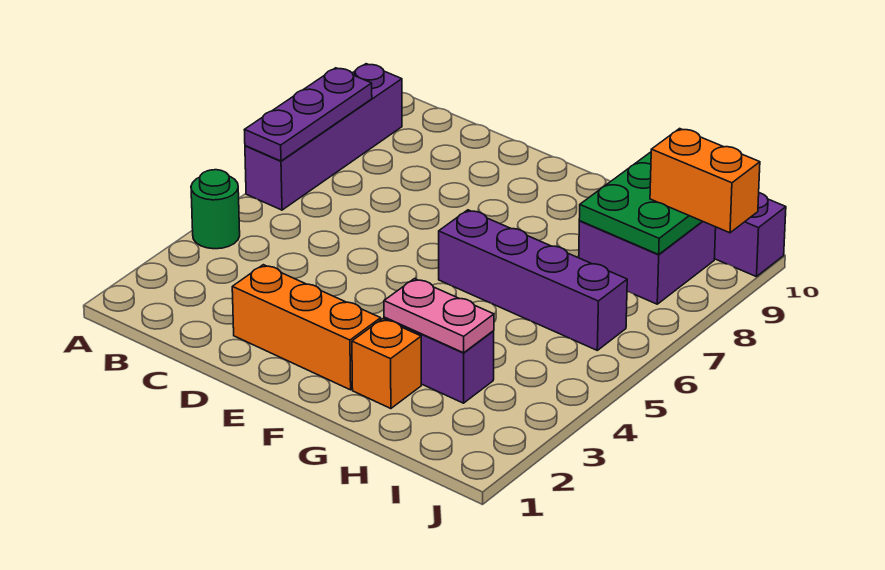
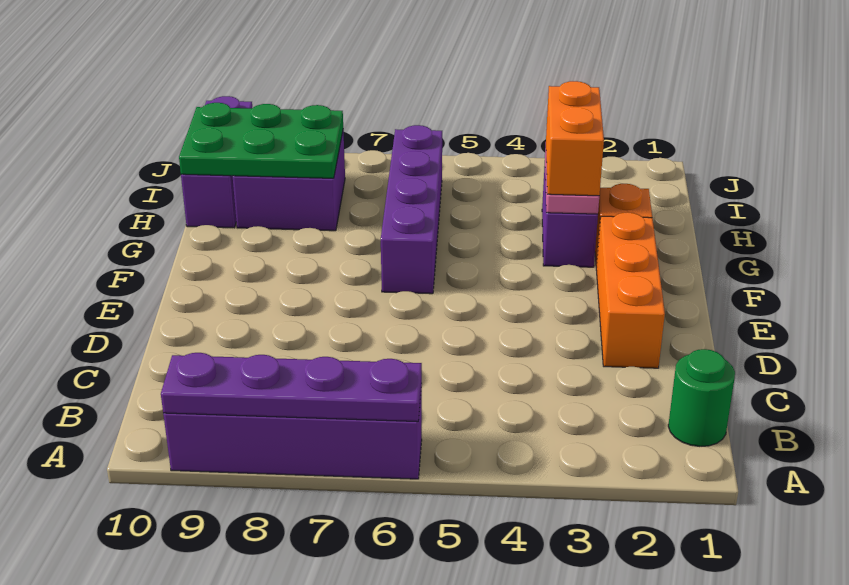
green round brick A4 level 1 -> green round brick B1 level 1
purple plate A6:A8 level 2 -> purple plate A6:A9 level 2
orange brick I9:J9 level 3 -> orange brick G3:H3 level 3

